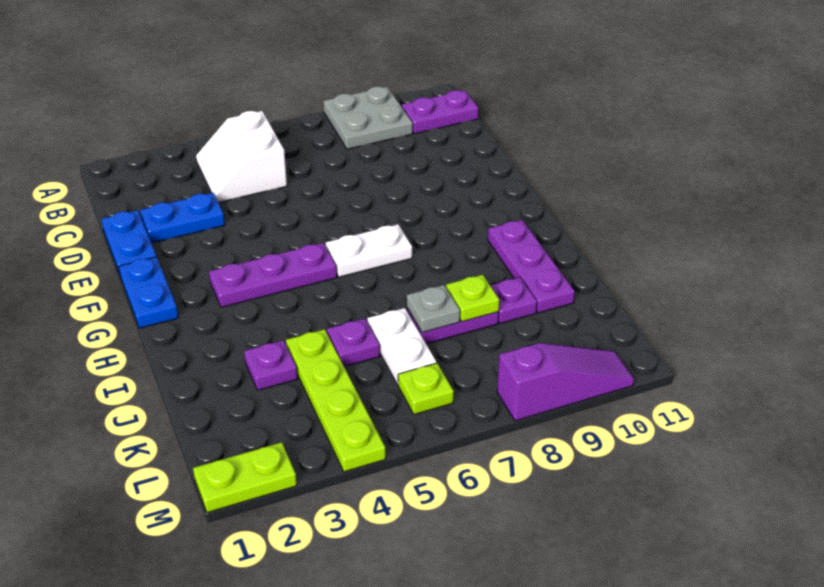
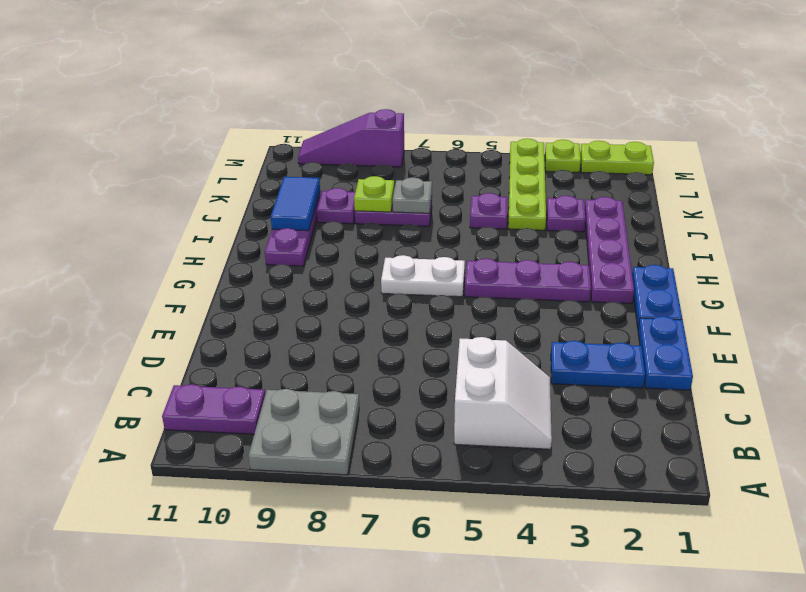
none -> purple plate G2:J2 level 1
none -> blue tile I10:J10 level 2
white plate J6:K6 level 1 -> none
lime plate L6 level 1 -> lime plate M3 level 1

